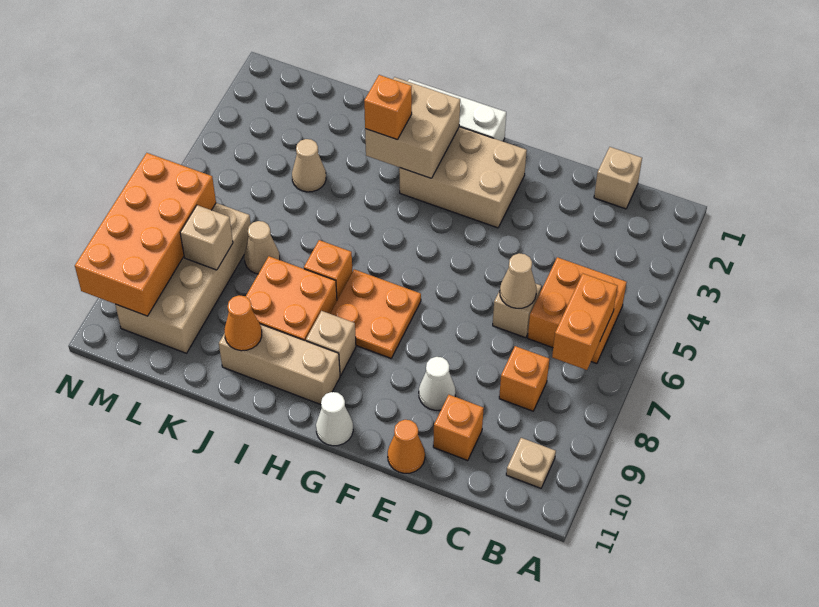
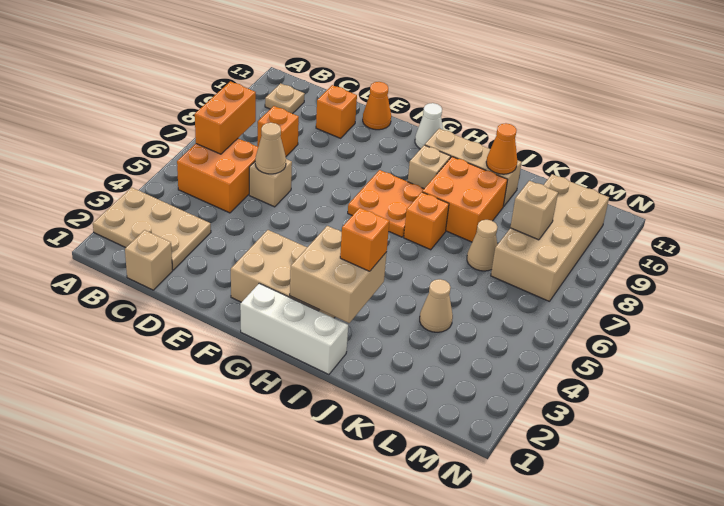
none -> tan plate A2:C3 level 1
white cone E9 level 1 -> none
orange brick M7:N10 level 2 -> none

